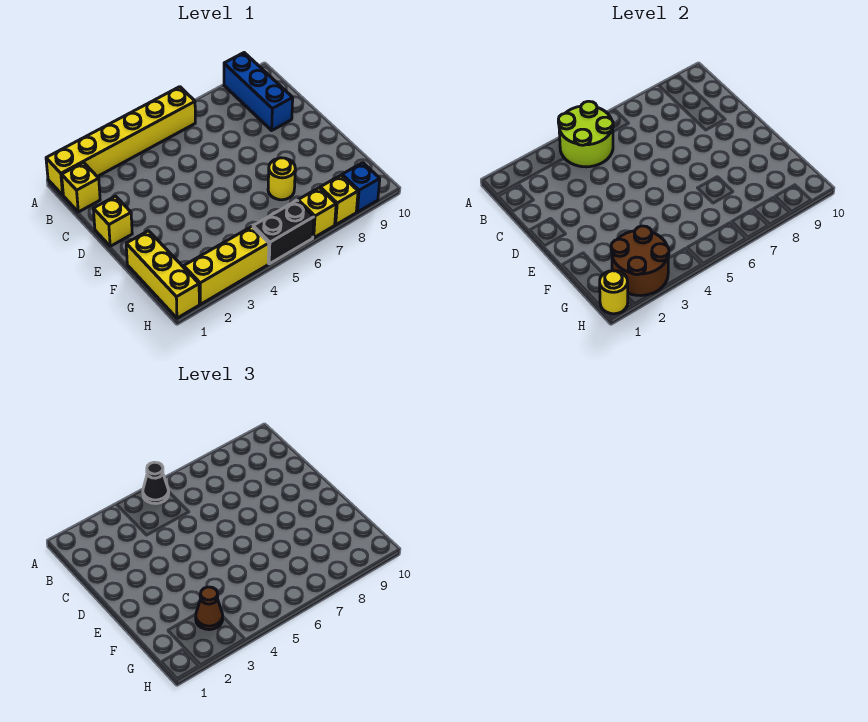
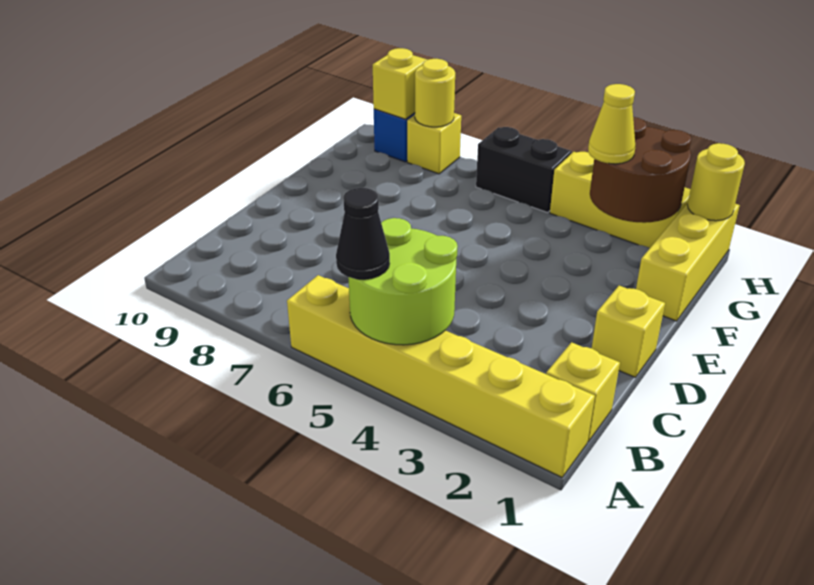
blue brick A9:C9 level 1 -> none
yellow round brick F7 level 1 -> yellow round brick H8 level 2
brown cone G3 level 3 -> yellow cone G3 level 3
yellow brick H7 level 1 -> yellow brick H9 level 2

